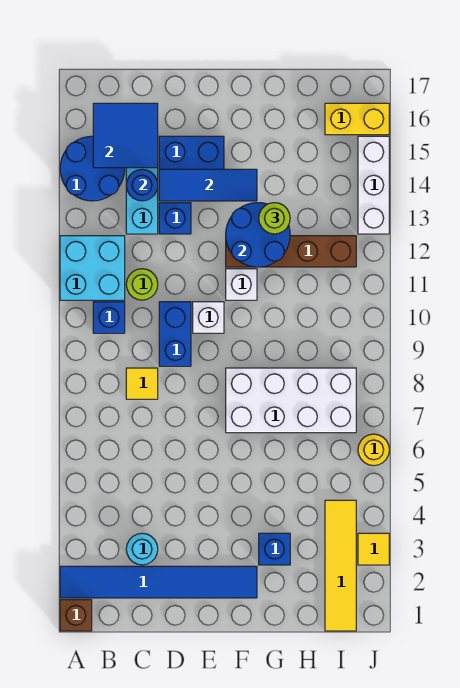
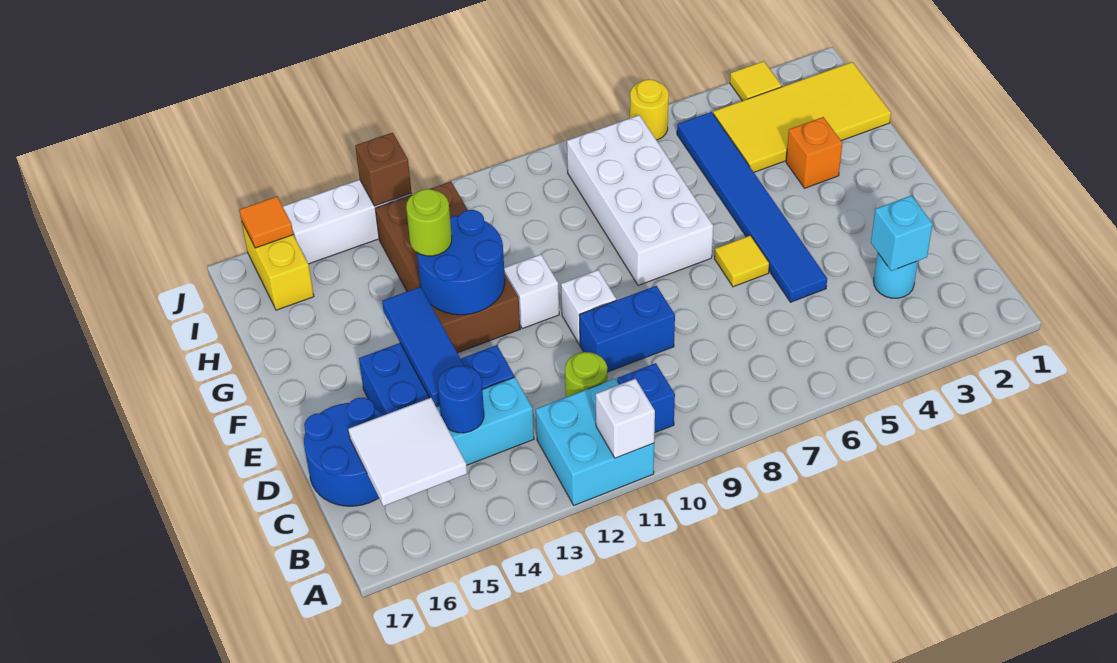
brown brick A1 level 1 -> brown brick J13 level 2
blue tile A2:F2 level 1 -> blue tile D5:I5 level 1
none -> white brick A11 level 2
blue round brick A14:B15 level 1 -> blue round brick C16:D17 level 1
blue tile B15:C16 level 2 -> white tile B15:C16 level 2
none -> cyan brick C3 level 2
yellow tile C8 level 1 -> yellow tile E6 level 1
brown brick F12:I12 level 1 -> brown brick F12:I13 level 1
blue brick G3 level 1 -> orange brick G3 level 1
yellow tile I1:I4 level 1 -> yellow tile H1:I4 level 1
none -> orange tile J16 level 2

